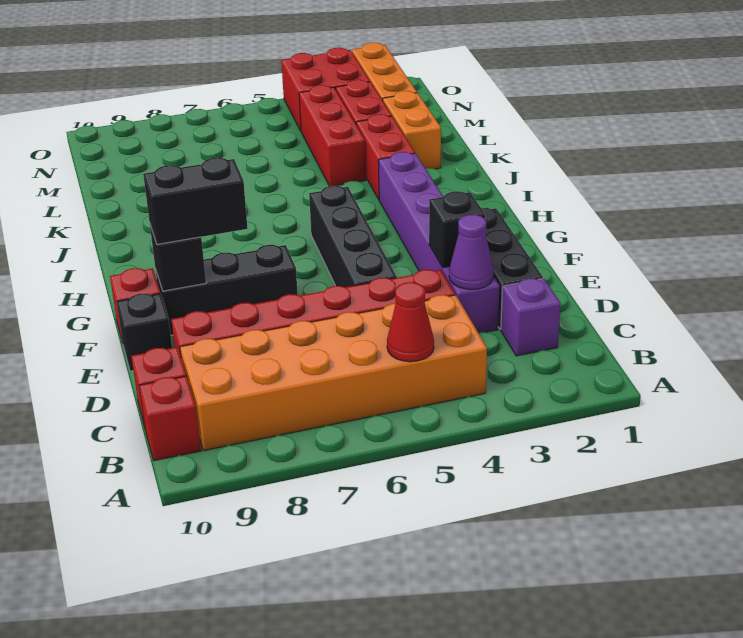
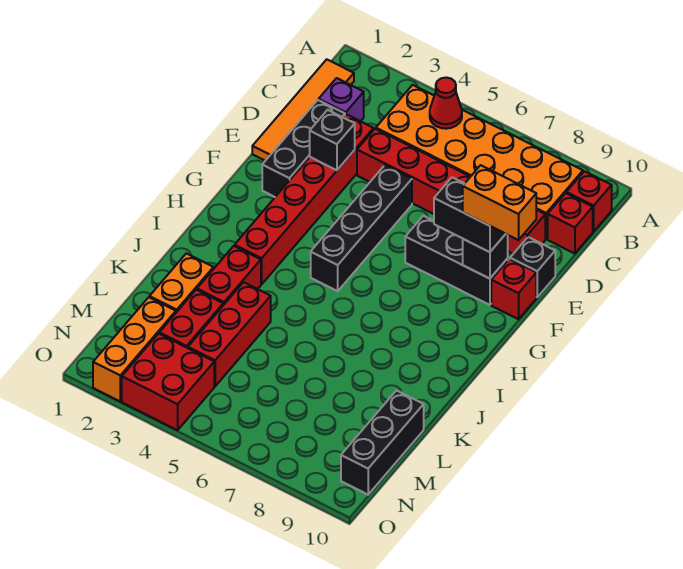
none -> orange tile B1:E1 level 1
purple brick D3:I3 level 1 -> red brick D3:I3 level 1
purple cone D3 level 2 -> none
none -> orange brick F9:F10 level 4
none -> black brick L10:N10 level 1

